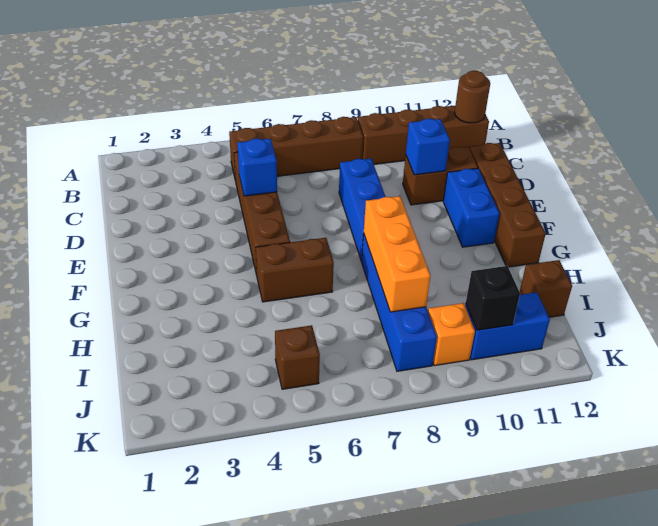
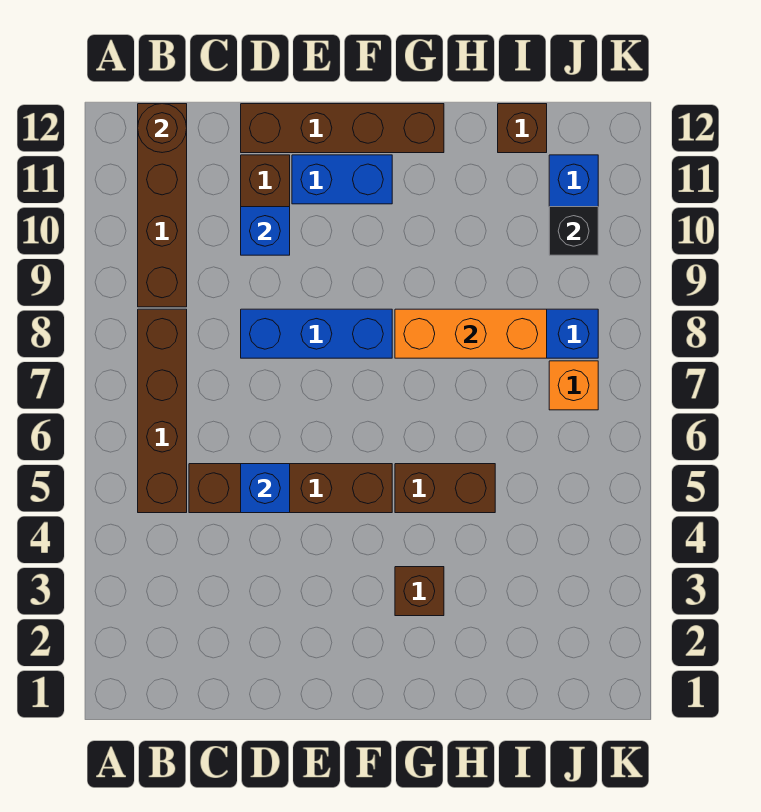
brown brick G5:G6 level 1 -> brown brick G5:H5 level 1
brown brick J5 level 1 -> brown brick G3 level 1
orange brick J9 level 1 -> orange brick J7 level 1

